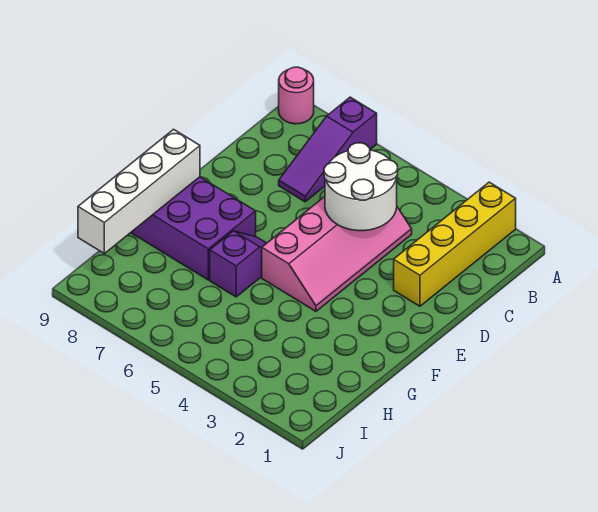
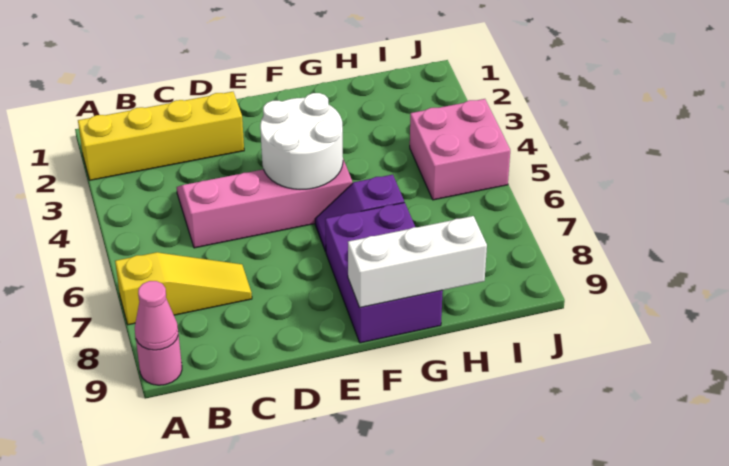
purple slope A7:C7 level 1 top A -> yellow slope A7:C7 level 1 top A
none -> pink cone A9 level 2
white round brick C4:D5 level 2 -> white round brick E4:F5 level 2
white brick F9:I9 level 2 -> white brick F9:H9 level 2
none -> pink brick I4:J5 level 1

